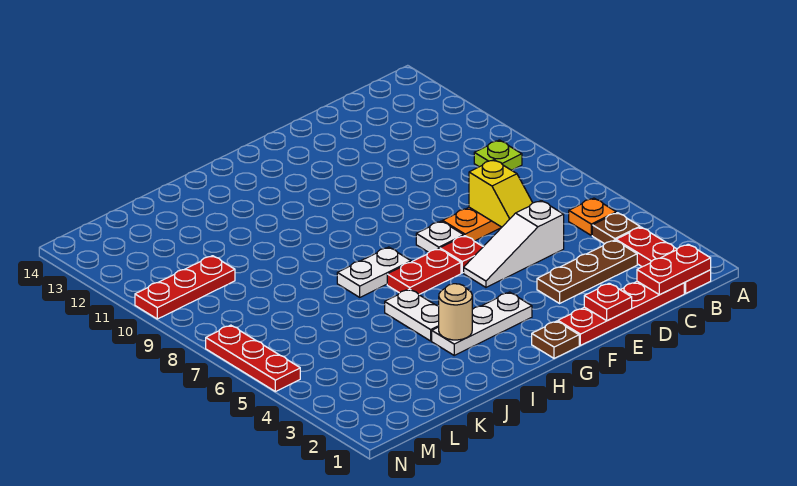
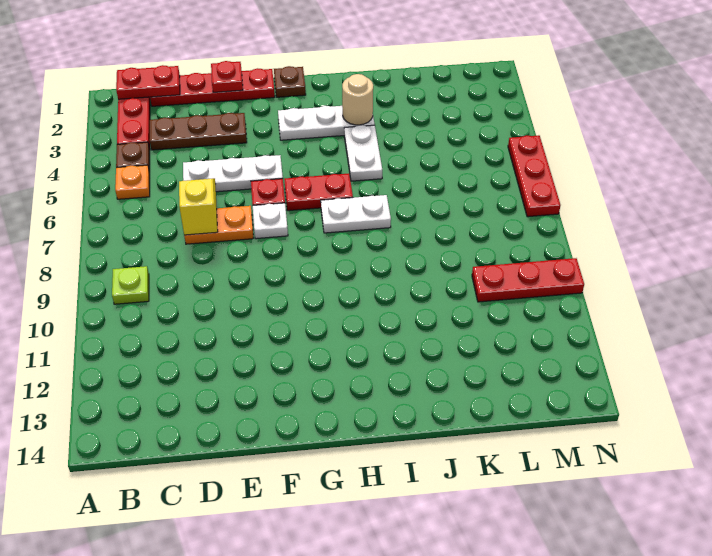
white slope D5:F5 level 1 top D -> white plate D5:F5 level 1

